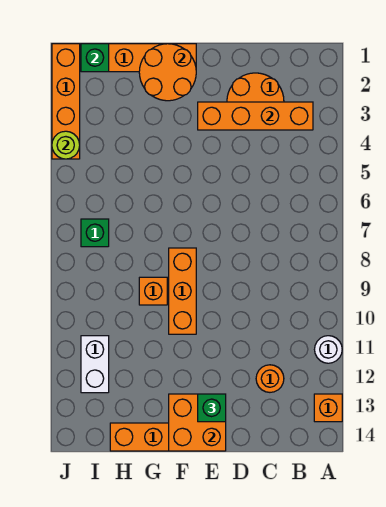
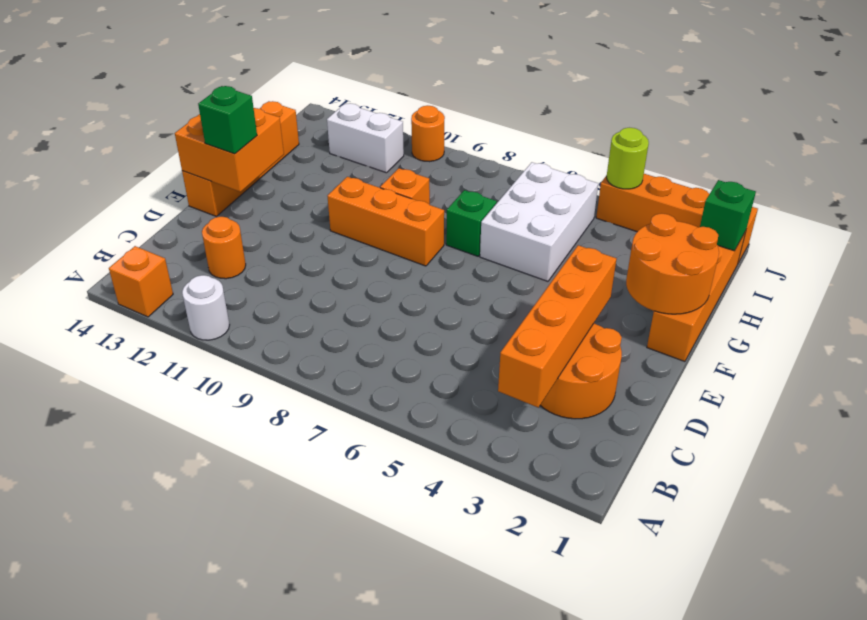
none -> white brick G5:I6 level 1
green brick I7 level 1 -> green brick G7 level 1
none -> orange round brick J10 level 1

